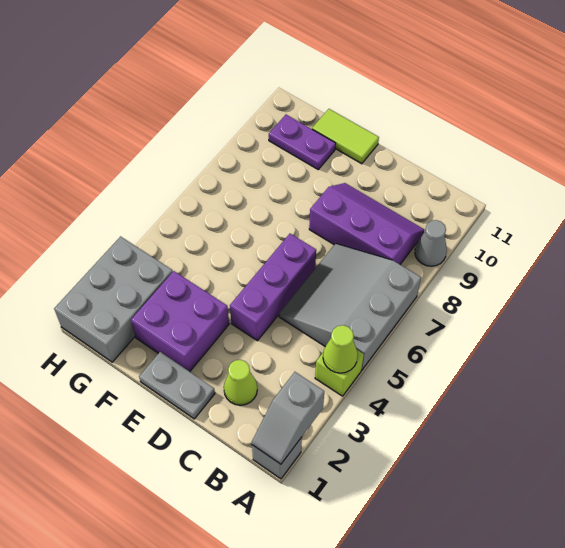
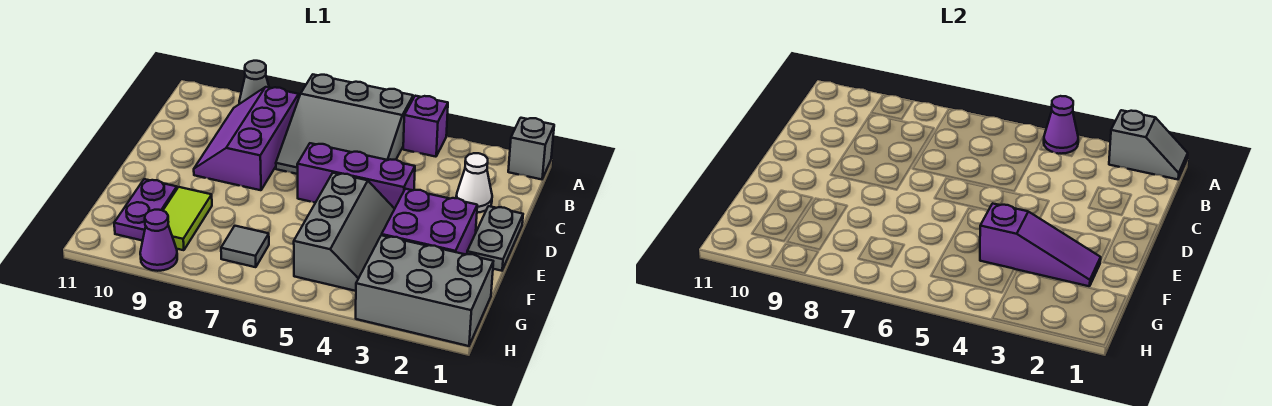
lime brick A4 level 1 -> purple brick A4 level 1
lime cone A4 level 2 -> purple cone A4 level 2
lime cone C2 level 1 -> white cone C2 level 1
none -> grey slope E4:G5 level 1 top 5
lime tile E11:F11 level 1 -> lime tile F9:G9 level 1
none -> purple slope F2:F4 level 2 top 4
none -> grey tile G7 level 1
none -> purple cone H9 level 1

